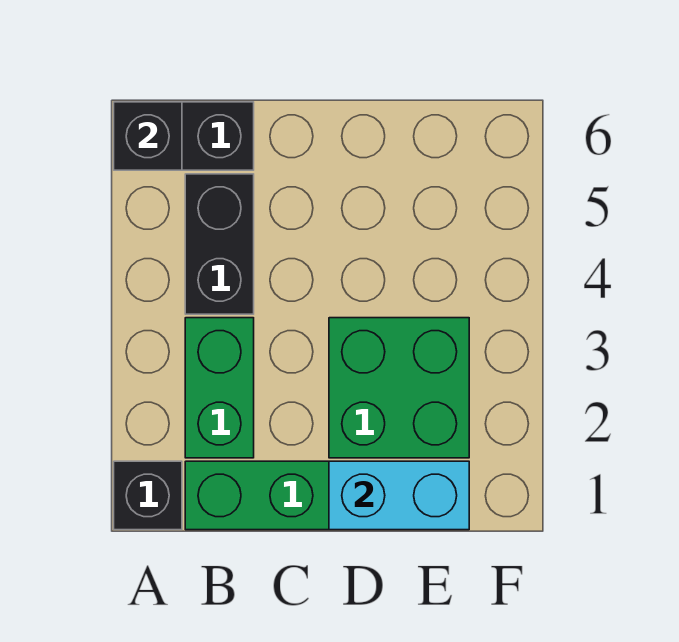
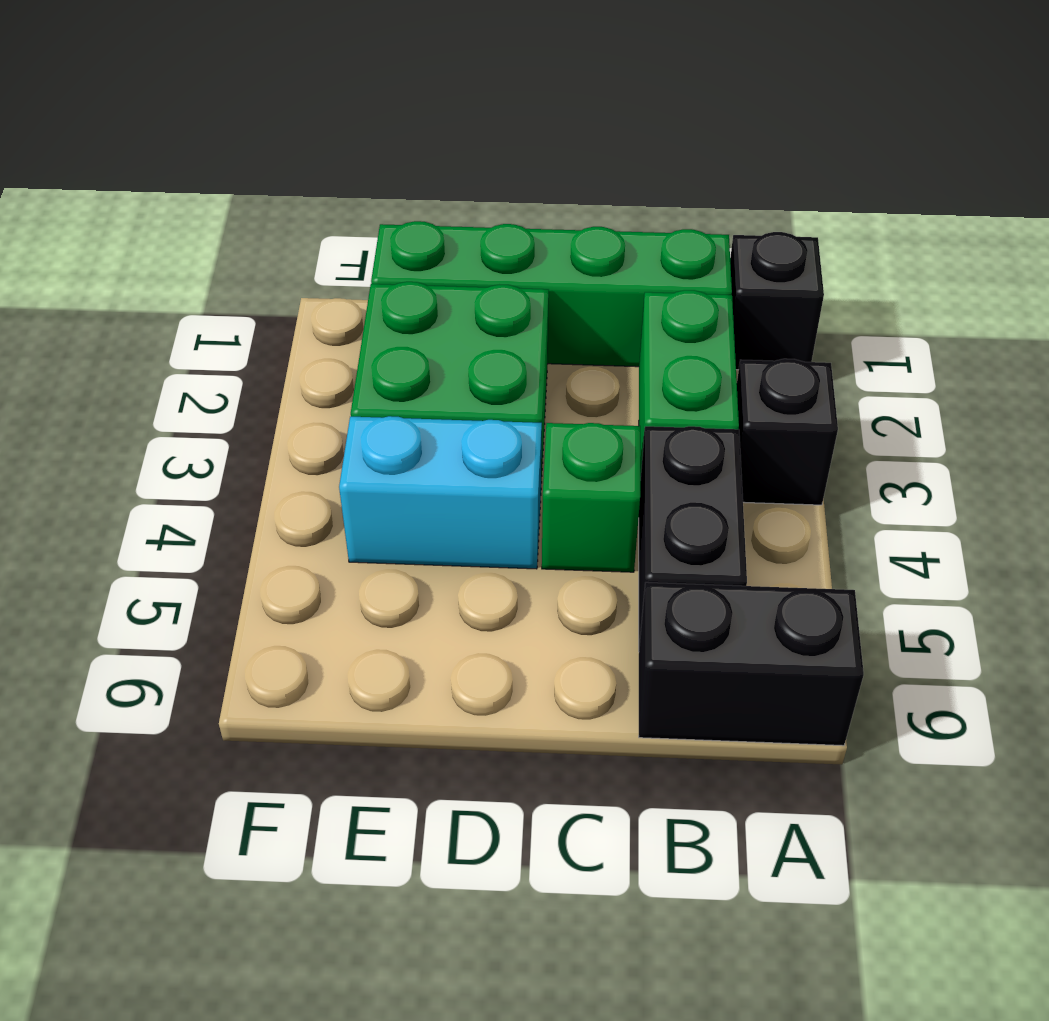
black brick A6 level 2 -> black brick A3 level 1
none -> green brick C4 level 1
cyan brick D1:E1 level 2 -> cyan brick D4:E4 level 1

